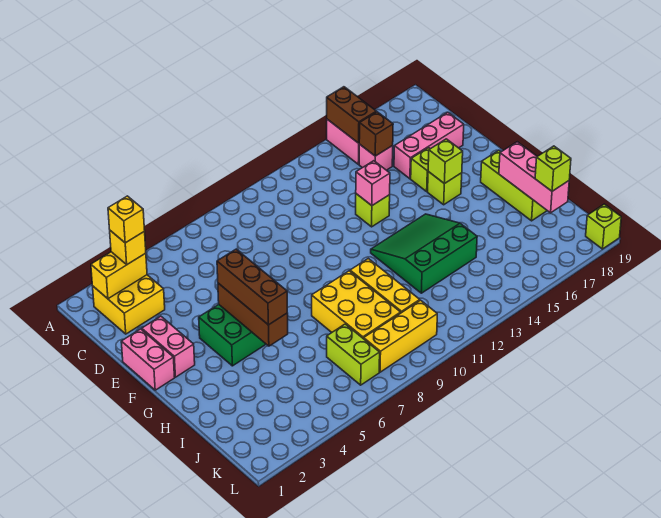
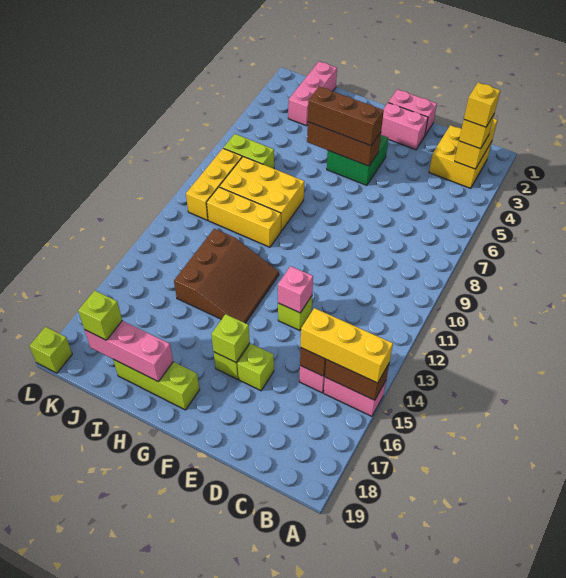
none -> yellow brick A15:C15 level 3
pink brick D16:D18 level 1 -> pink brick J1:J3 level 1
green slope G12:I14 level 1 top I -> brown slope G12:I14 level 1 top I

